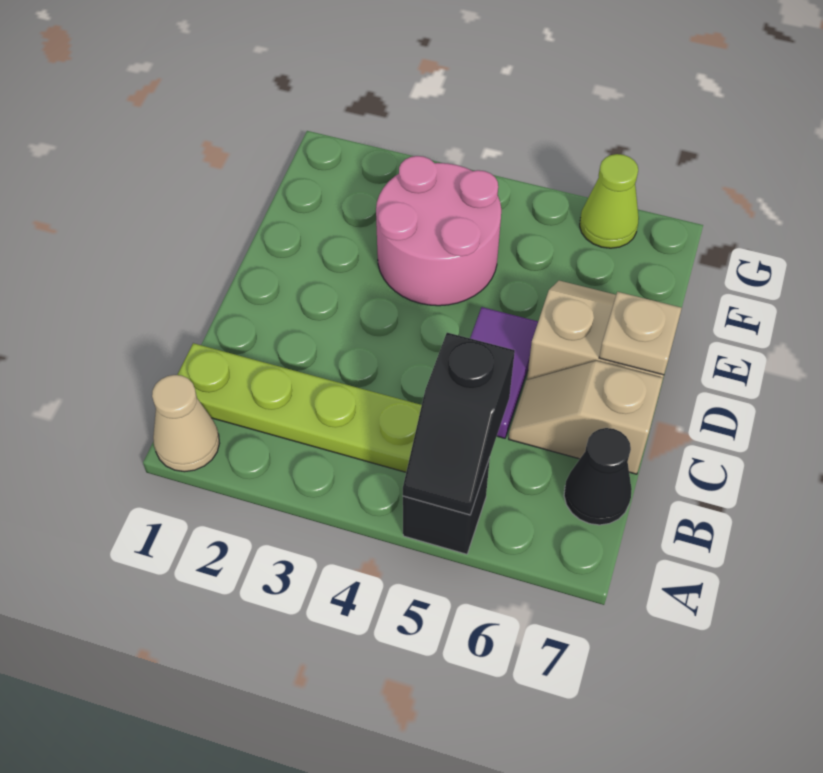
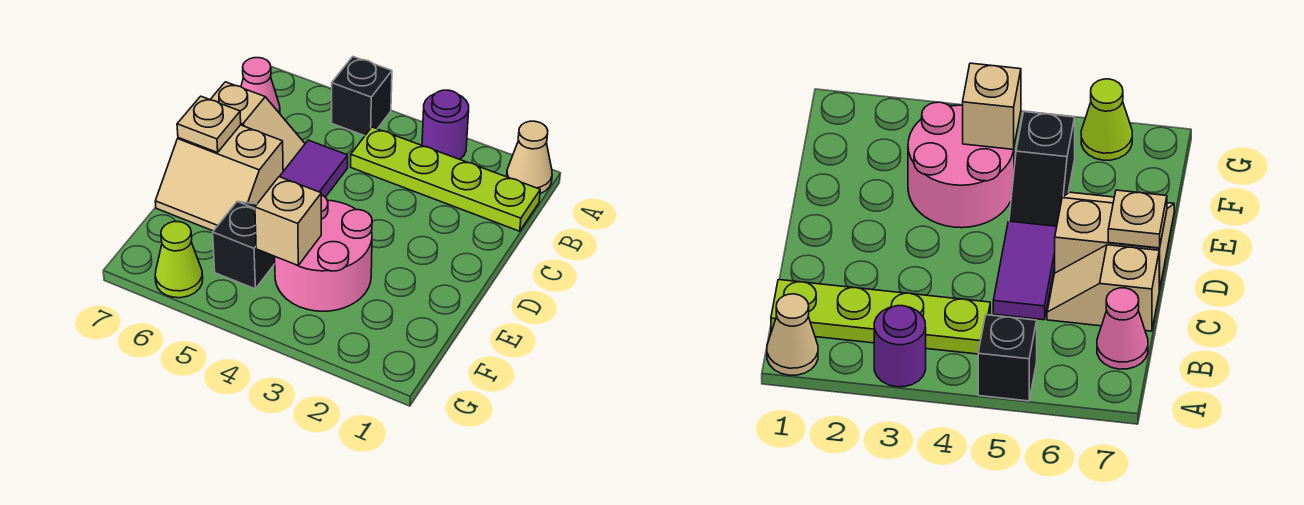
none -> purple round brick A3 level 1
black slope A5:B5 level 2 top B -> black slope E5:F5 level 1 top F
black cone B7 level 1 -> pink cone B7 level 1
none -> tan brick F4 level 2

